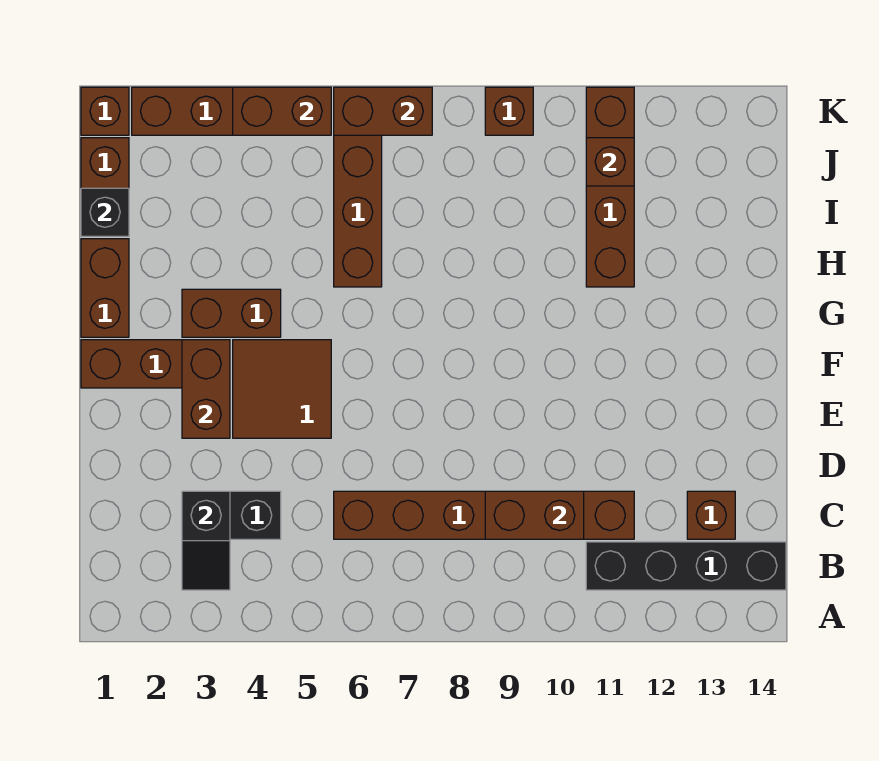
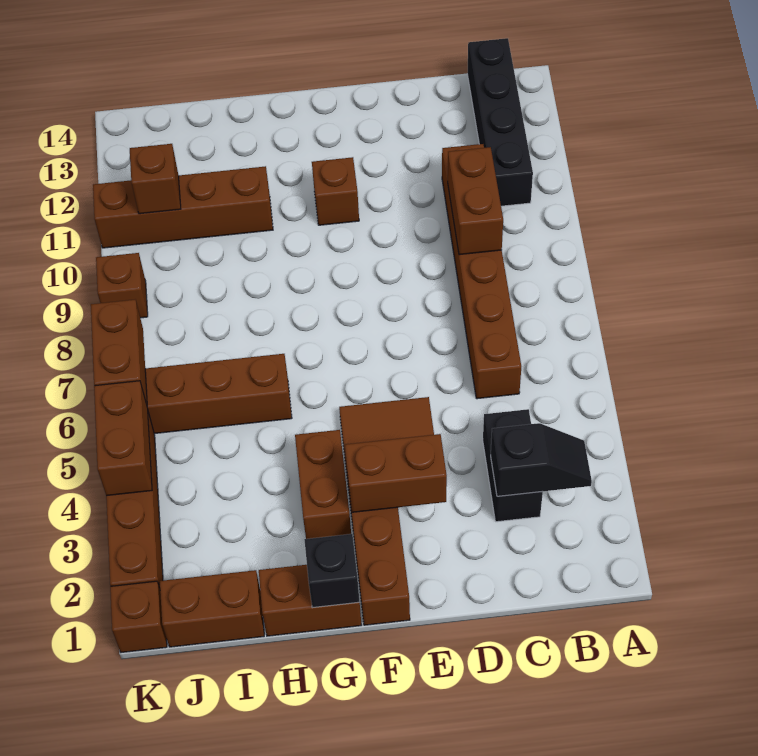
brown brick C13 level 1 -> brown brick F11 level 1
black brick I1 level 2 -> black brick G1 level 2

